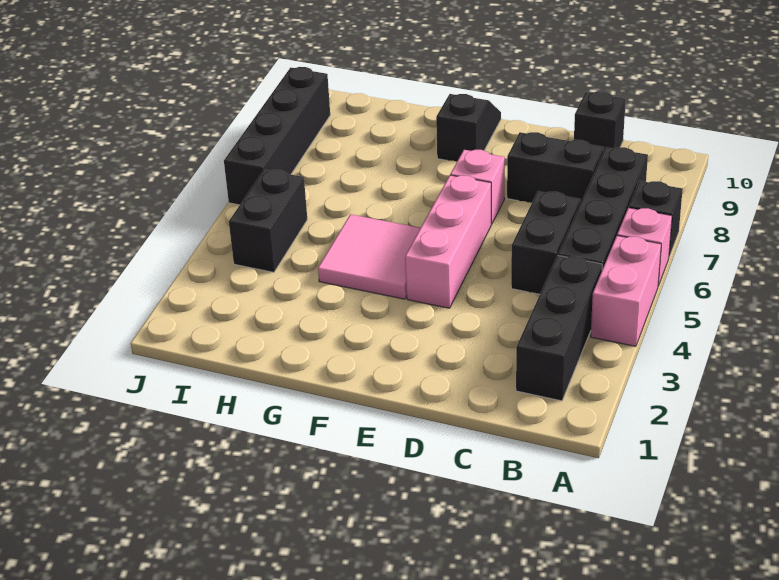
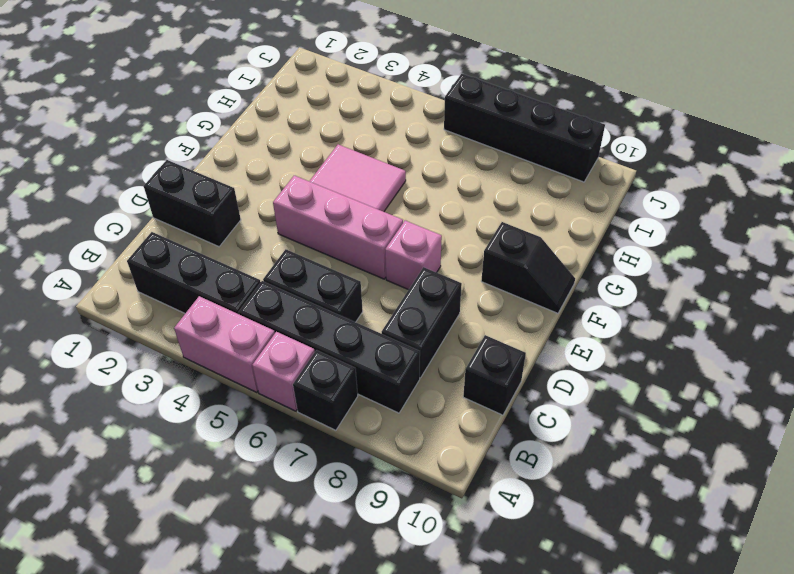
black brick I4:I5 level 1 -> black brick D1:D2 level 1

